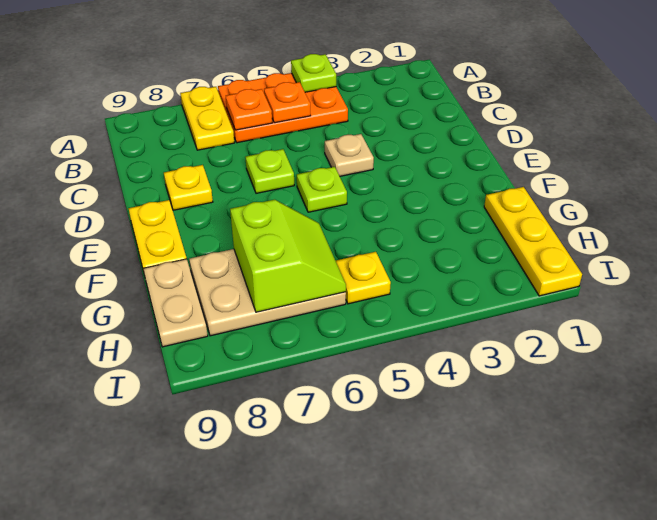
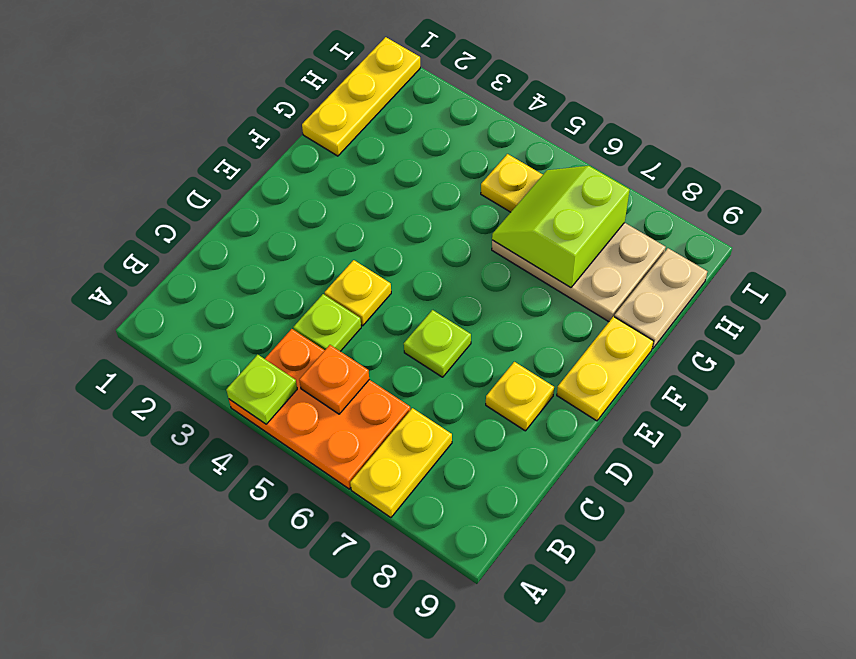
orange plate B6 level 2 -> none
tan plate D4 level 1 -> yellow plate D4 level 1
lime plate E5 level 1 -> lime plate C4 level 1

